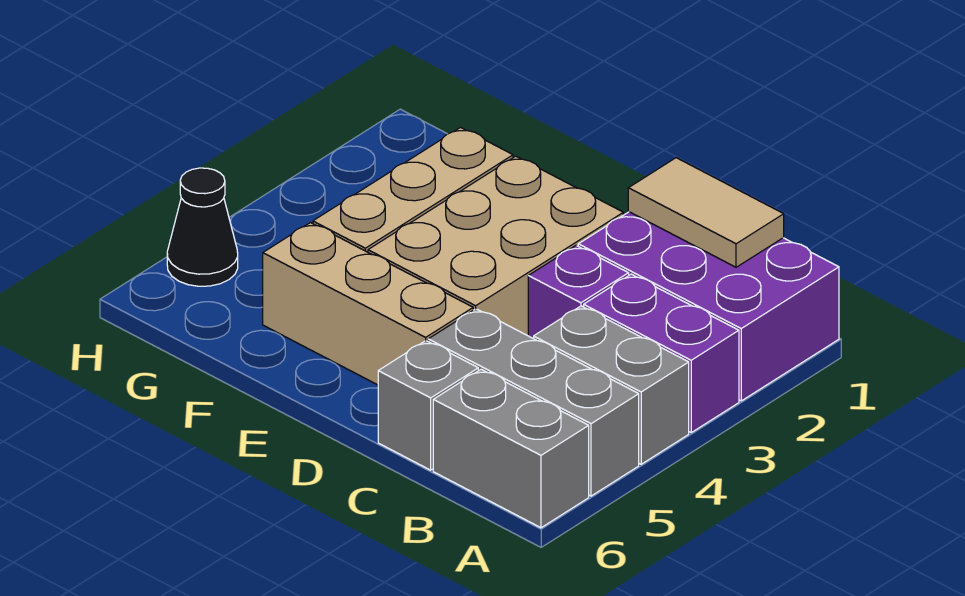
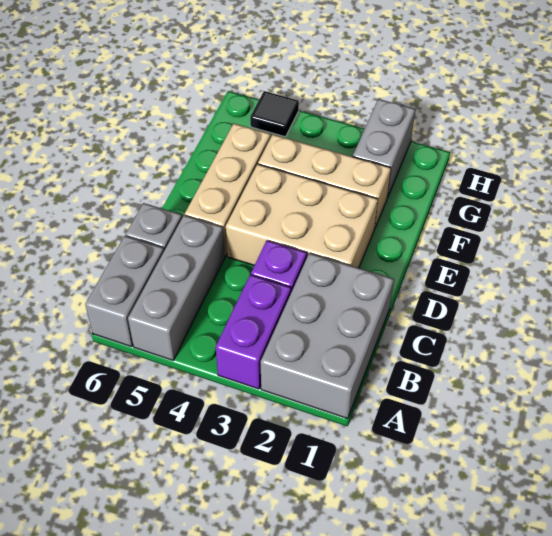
purple brick A1:C2 level 1 -> grey brick A1:C2 level 1
grey brick A4:B4 level 1 -> grey brick G2:H2 level 1
tan tile B1:C1 level 2 -> none
black cone H5 level 1 -> black tile H5 level 1

